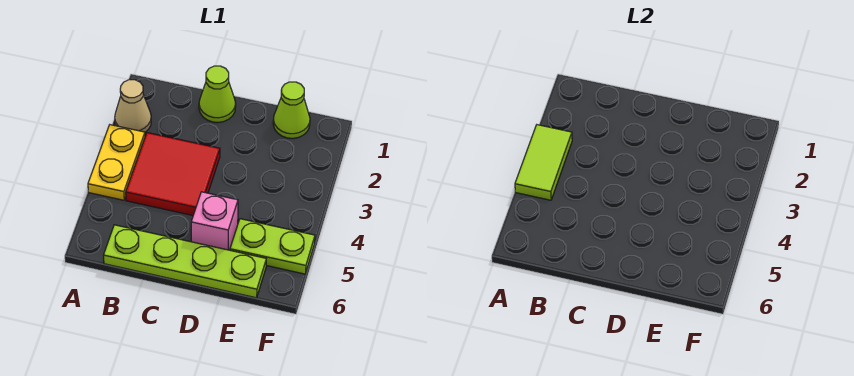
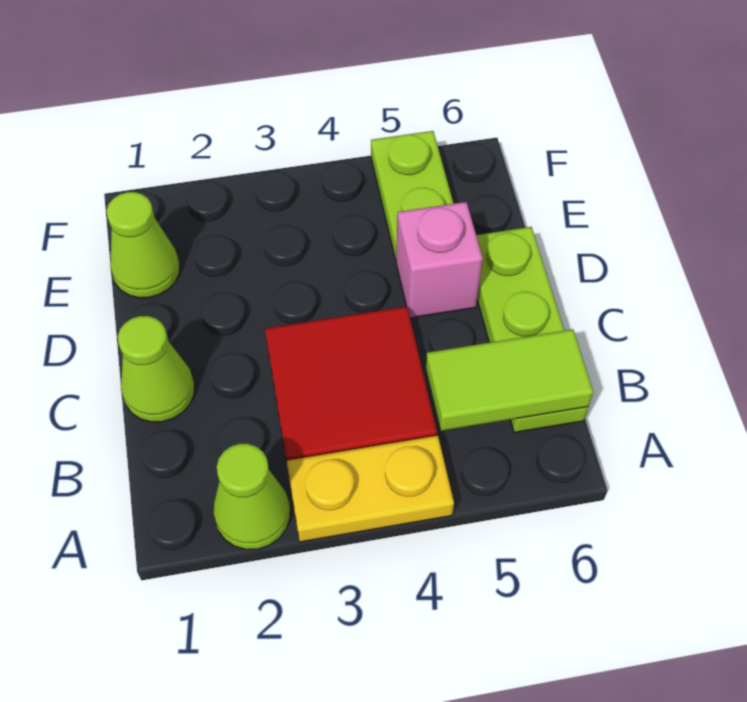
tan cone A2 level 1 -> lime cone A2 level 1
lime tile A3:A4 level 2 -> lime tile B5:B6 level 2
lime plate B6:E6 level 1 -> lime plate B6:D6 level 1

